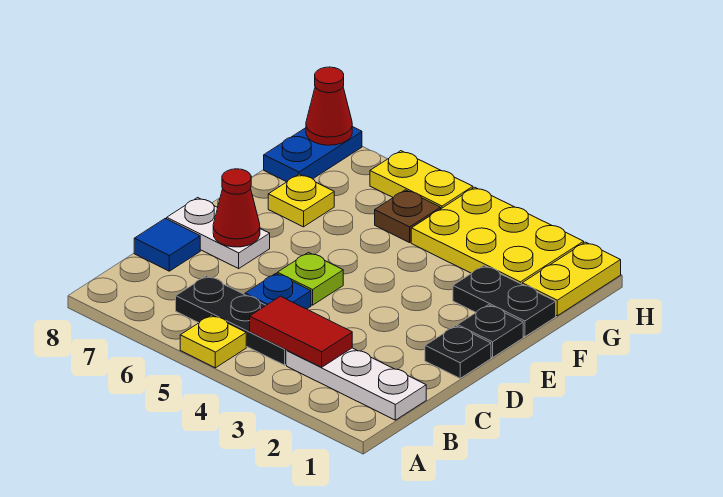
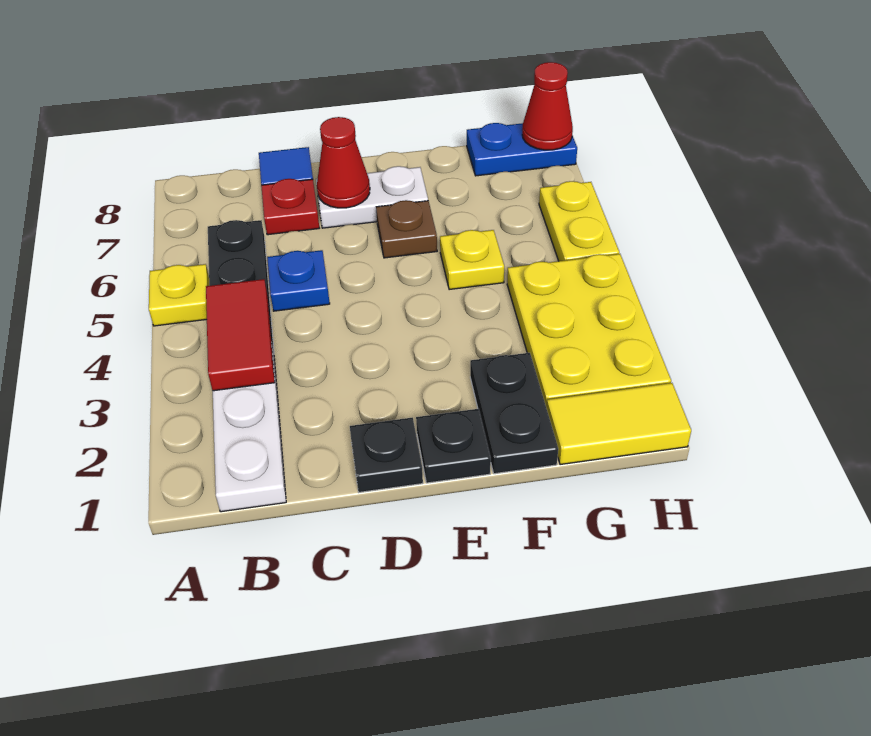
none -> red plate C7 level 1
lime plate D5 level 1 -> none
white plate D7:D8 level 1 -> white plate D7:E7 level 1
yellow plate F7 level 1 -> yellow plate F5 level 1
yellow plate G1:H1 level 1 -> yellow tile G1:H1 level 1
brown plate G5 level 1 -> brown plate E6 level 1

